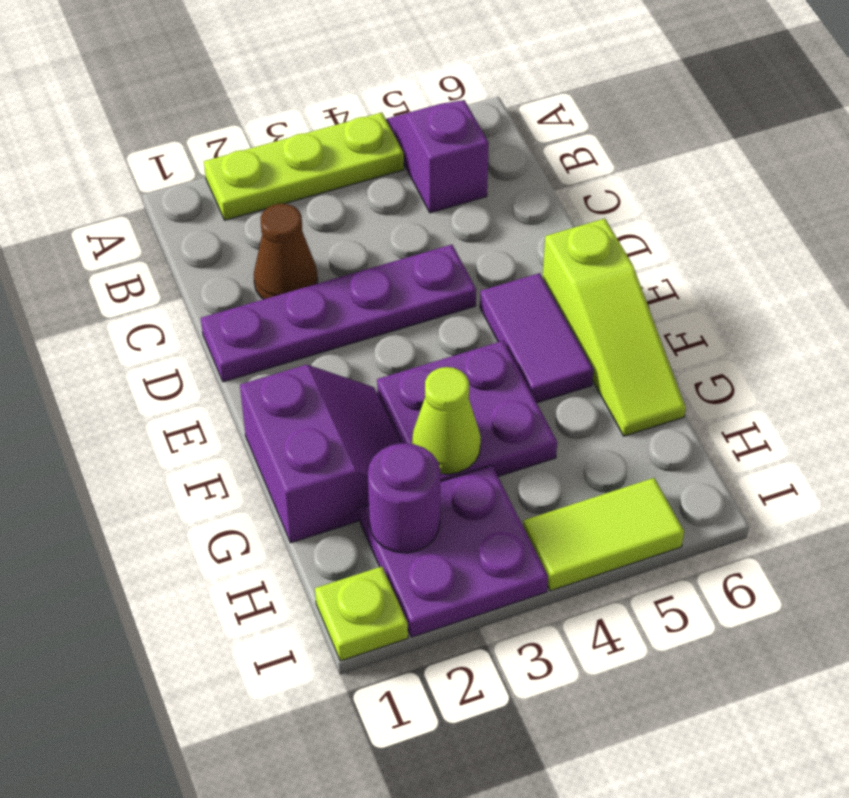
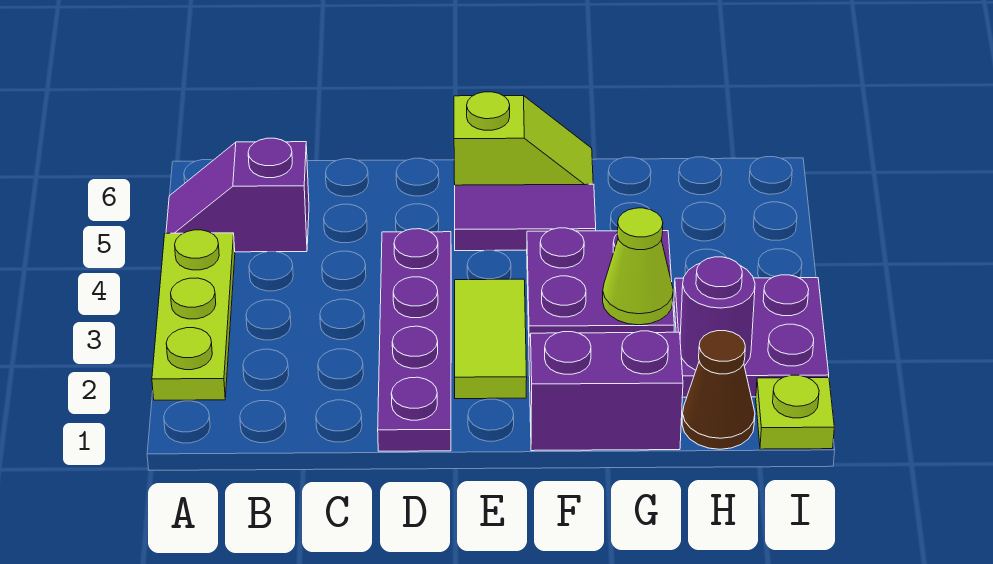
brown cone C2 level 1 -> brown cone H1 level 1
lime slope E6:G6 level 1 top E -> lime slope E6:F6 level 1 top E
lime tile I4:I5 level 1 -> lime tile E2:E3 level 1

